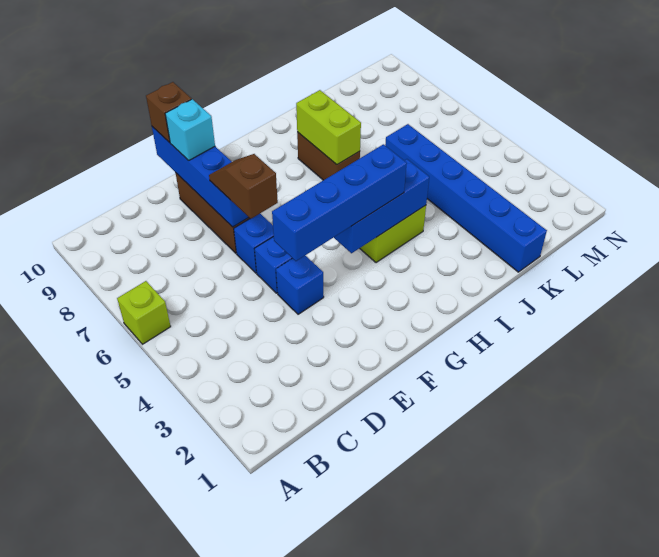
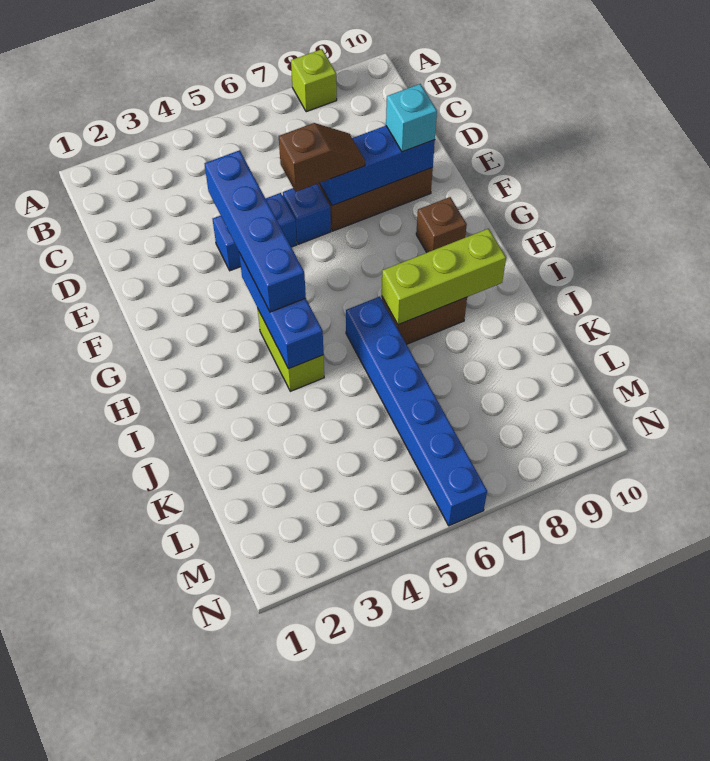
lime brick A6 level 1 -> lime brick A8 level 1
blue brick E7:E10 level 2 -> blue brick E7:E9 level 2
brown brick E10 level 3 -> brown brick G9 level 1
lime brick I7:I8 level 2 -> lime brick I7:I9 level 2
blue brick K1:K6 level 1 -> blue brick I6:N6 level 1

